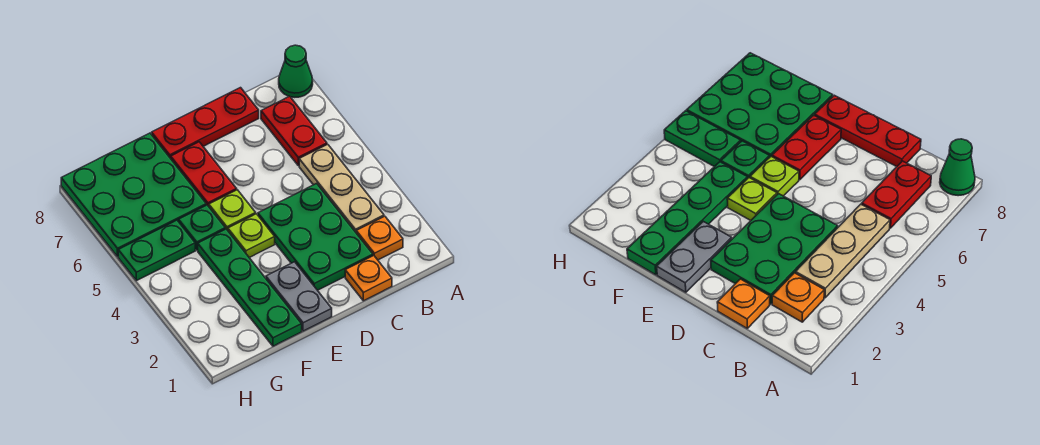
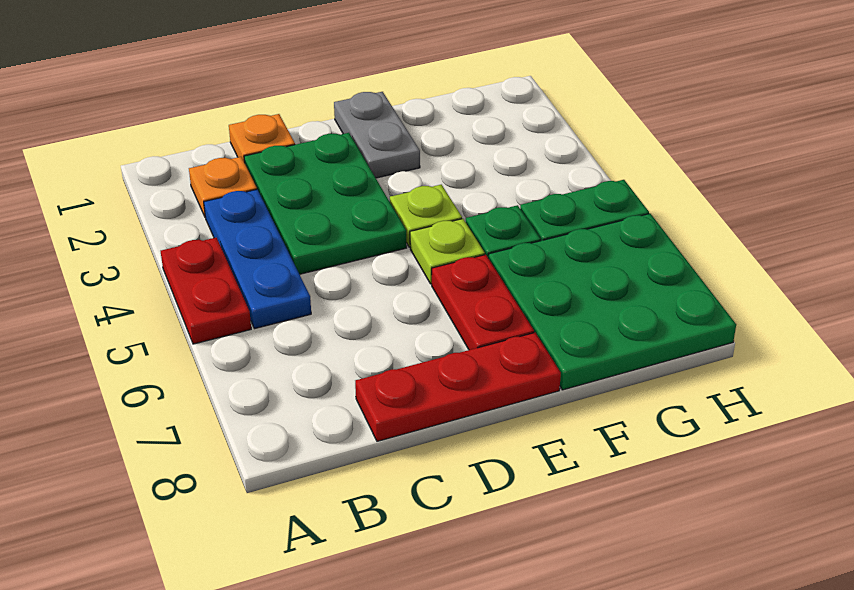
green cone A8 level 1 -> none
tan plate B3:B5 level 1 -> blue plate B3:B5 level 1
red plate B6:B7 level 1 -> red plate A4:A5 level 1
green plate F1:F4 level 1 -> none

